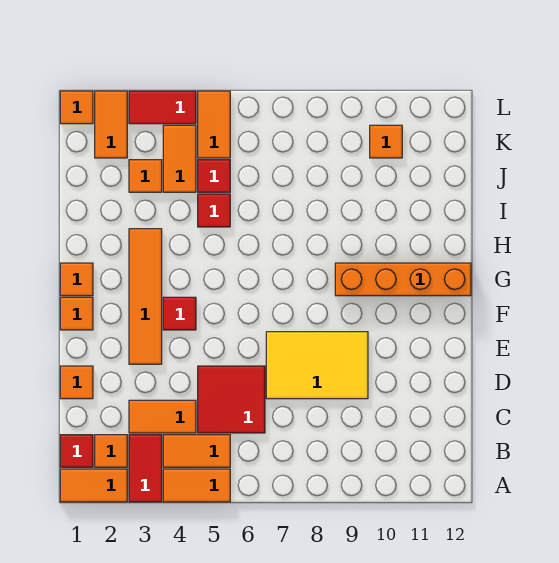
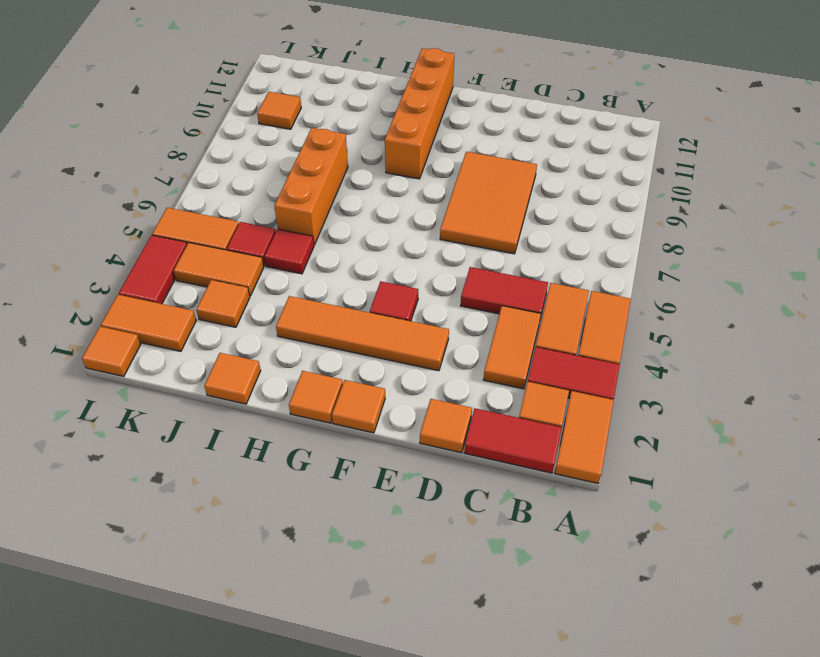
red tile B1 level 1 -> red tile B1:C1 level 1
red tile C5:D6 level 1 -> red tile C5:D5 level 1
yellow tile D7:E9 level 1 -> orange tile D7:E9 level 1
none -> orange tile I1 level 1
none -> orange brick I6:I8 level 1

